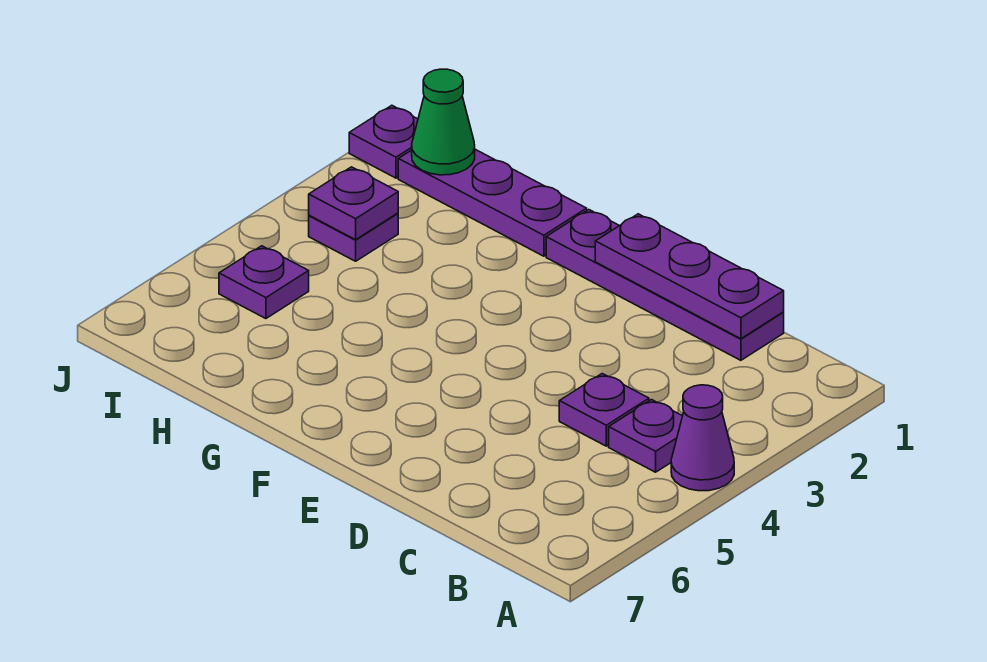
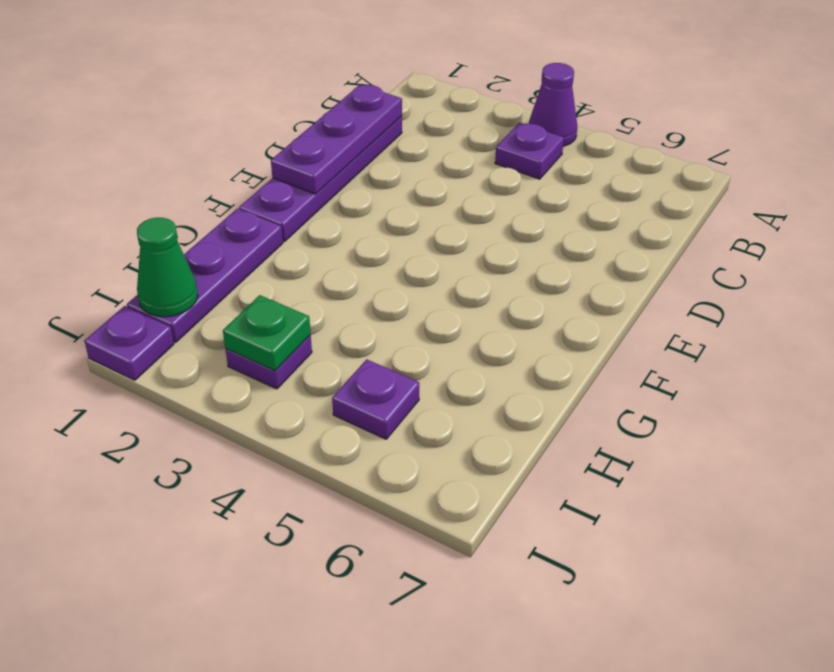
purple plate C4 level 1 -> none
purple plate I3 level 2 -> green plate I3 level 2

